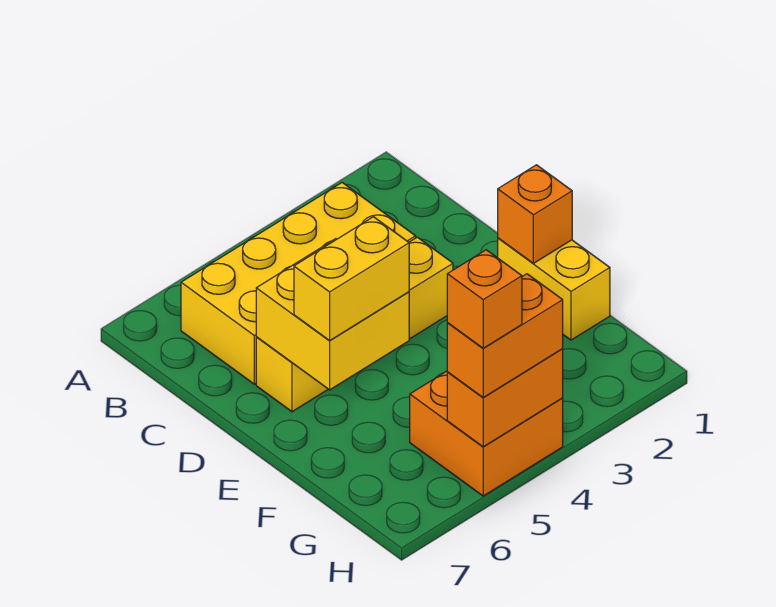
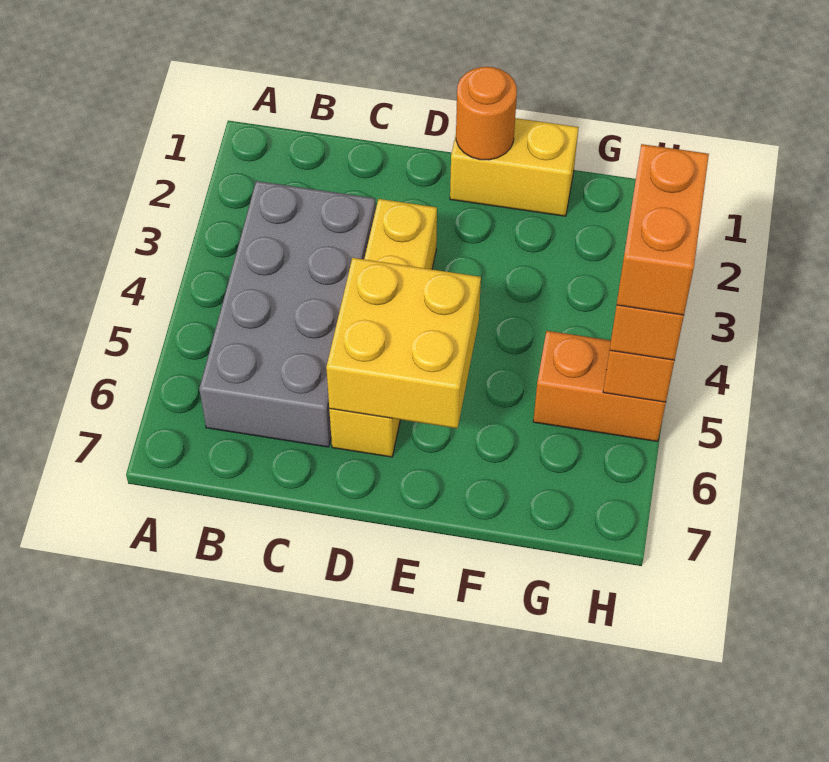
yellow brick B3:C6 level 1 -> grey brick B3:C6 level 1
orange brick E1 level 2 -> orange round brick E1 level 2
yellow brick E5:E6 level 3 -> none
orange brick G4:H5 level 1 -> orange brick G5:H5 level 1
orange brick H5 level 4 -> orange brick H4:H5 level 4

